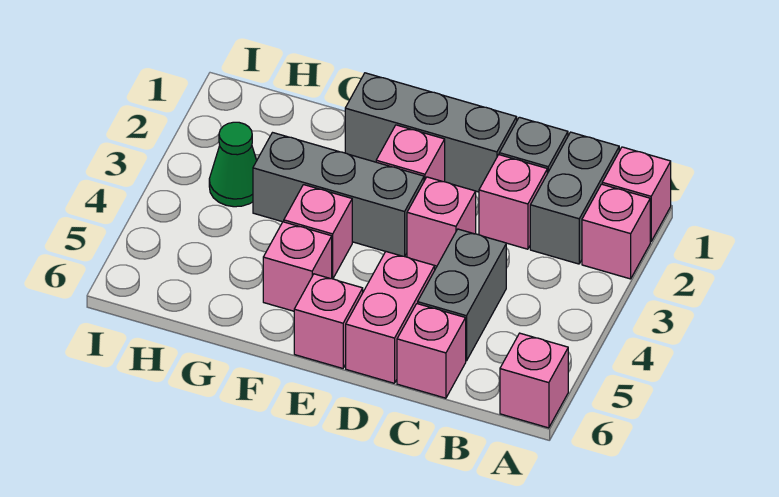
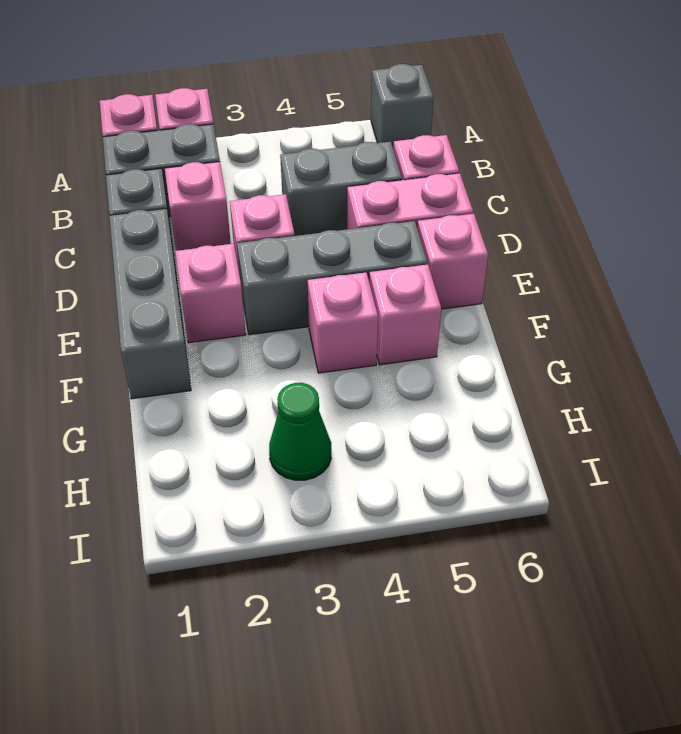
pink brick A6 level 1 -> grey brick A6 level 1
grey brick E3:G3 level 1 -> grey brick E3:E5 level 1

